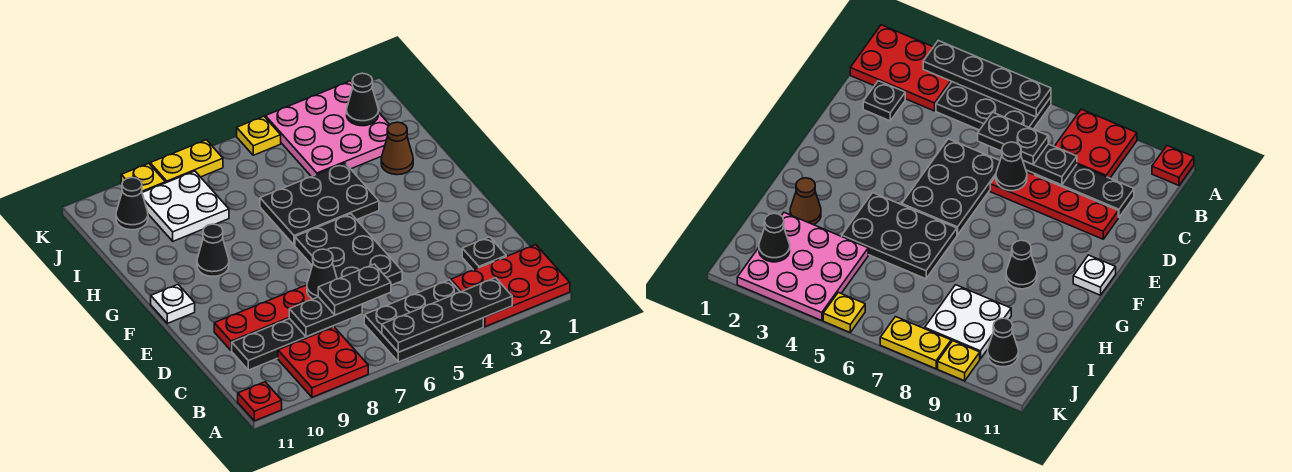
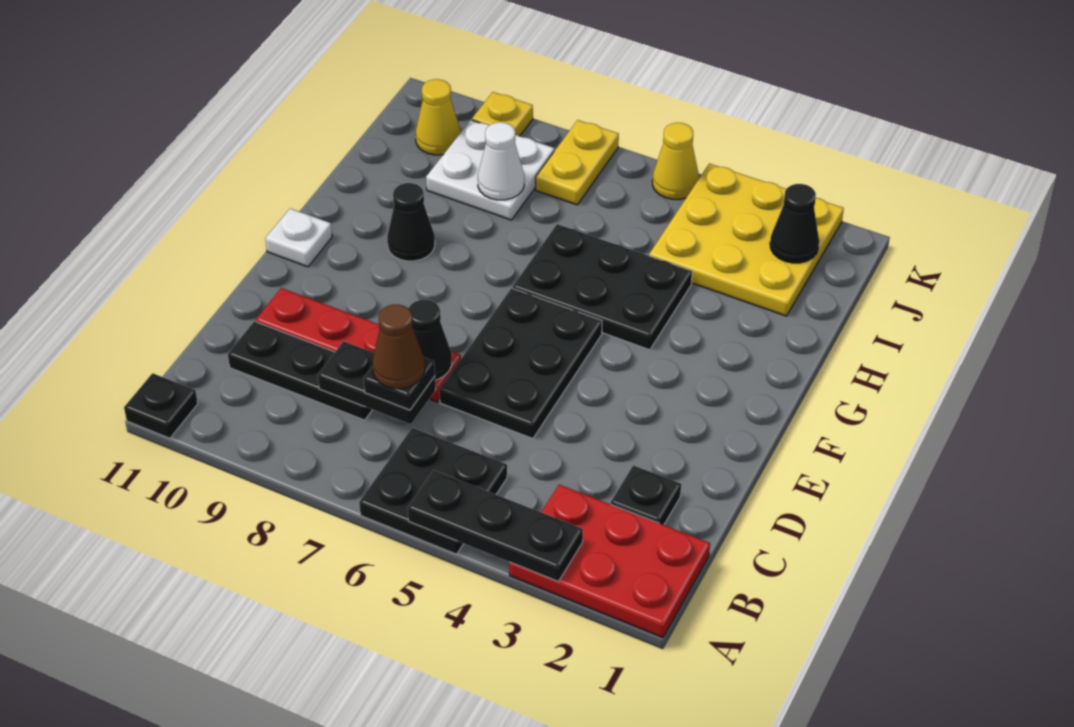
black plate A3:A6 level 2 -> black plate A3:A5 level 2
black plate A4:B6 level 1 -> black plate A5:B6 level 1
red plate A8:B9 level 1 -> none
red plate A11 level 1 -> black plate A11 level 1
black plate C6:C7 level 3 -> black plate C7 level 3
brown cone H2 level 1 -> brown cone C7 level 4
pink plate I2:K4 level 1 -> yellow plate I2:K4 level 1
none -> white cone I8 level 2
black cone J10 level 1 -> yellow cone J10 level 1
yellow plate K5 level 1 -> yellow cone K5 level 1
yellow plate K7:K8 level 1 -> yellow plate J7:K7 level 1

